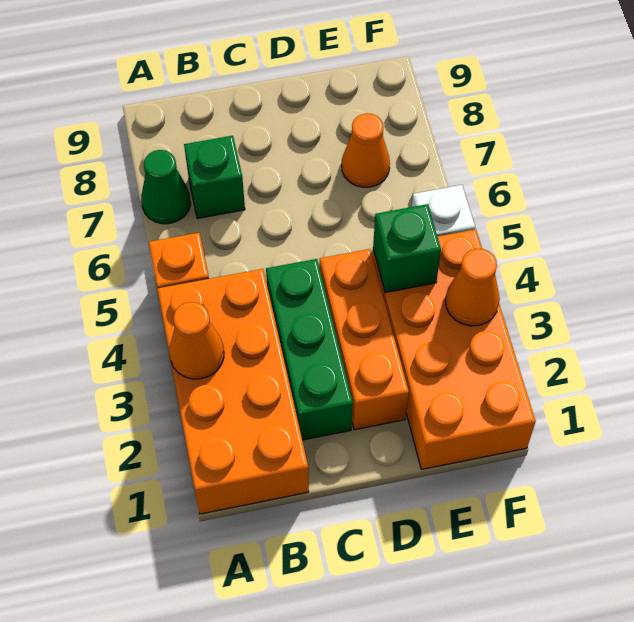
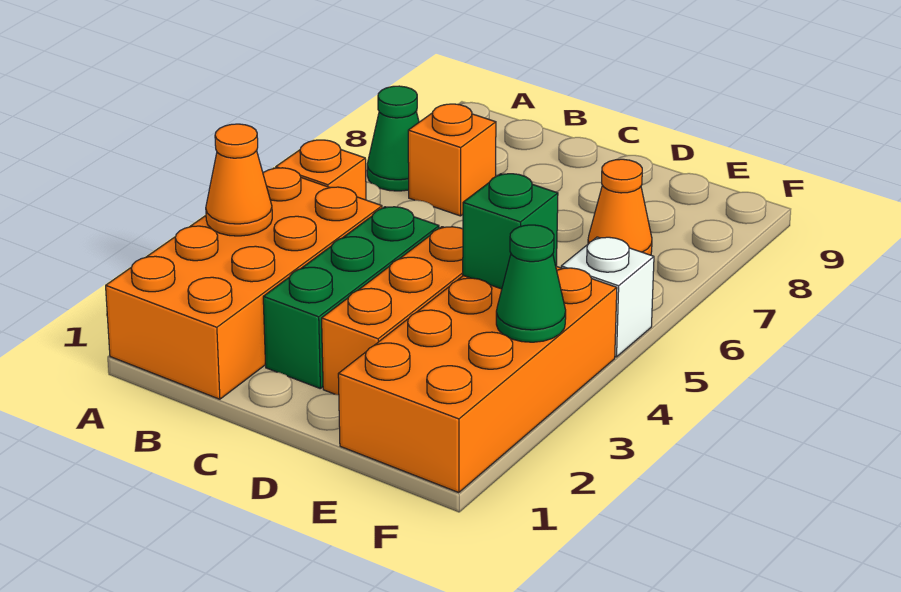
green brick B7 level 1 -> orange brick B7 level 1
orange cone F3 level 2 -> green cone F3 level 2

